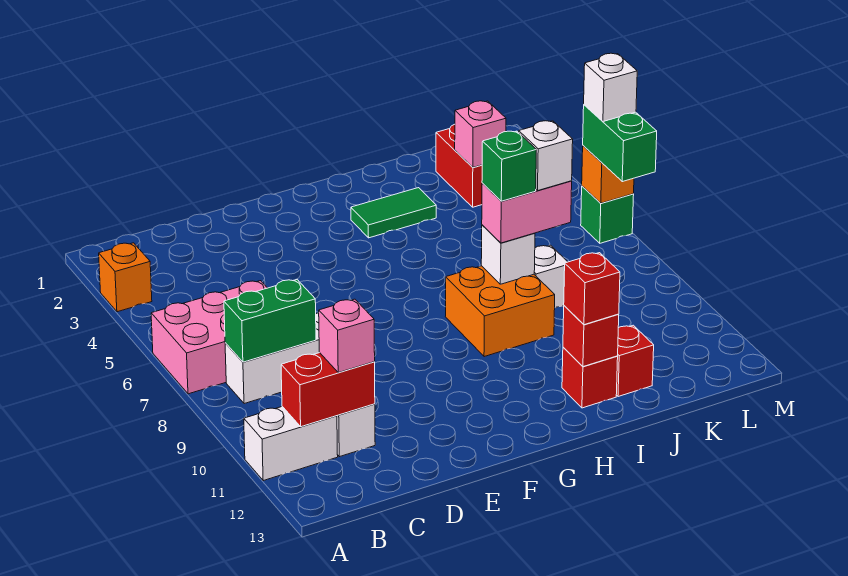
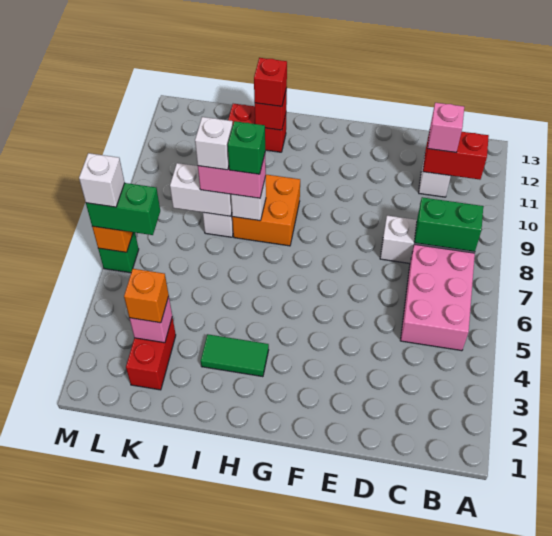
orange brick A3 level 1 -> orange brick K3 level 3
pink brick A6:C7 level 1 -> pink brick B5:C7 level 1
white brick A11:B11 level 1 -> white brick J8:K8 level 2
green brick M6:M7 level 3 -> green brick L6:M6 level 3

